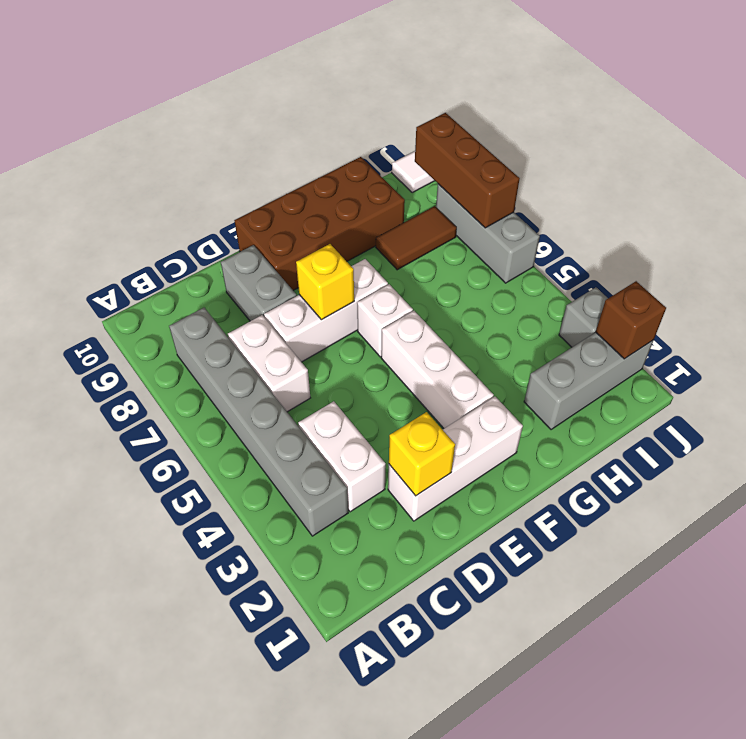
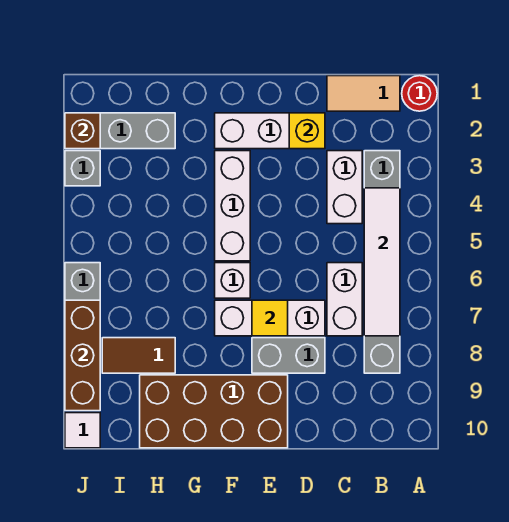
none -> red round brick A1 level 1
none -> tan tile B1:C1 level 1
none -> white tile B4:B7 level 2
grey brick D8:D9 level 1 -> grey brick D8:E8 level 1
yellow brick E7 level 2 -> yellow tile E7 level 2

